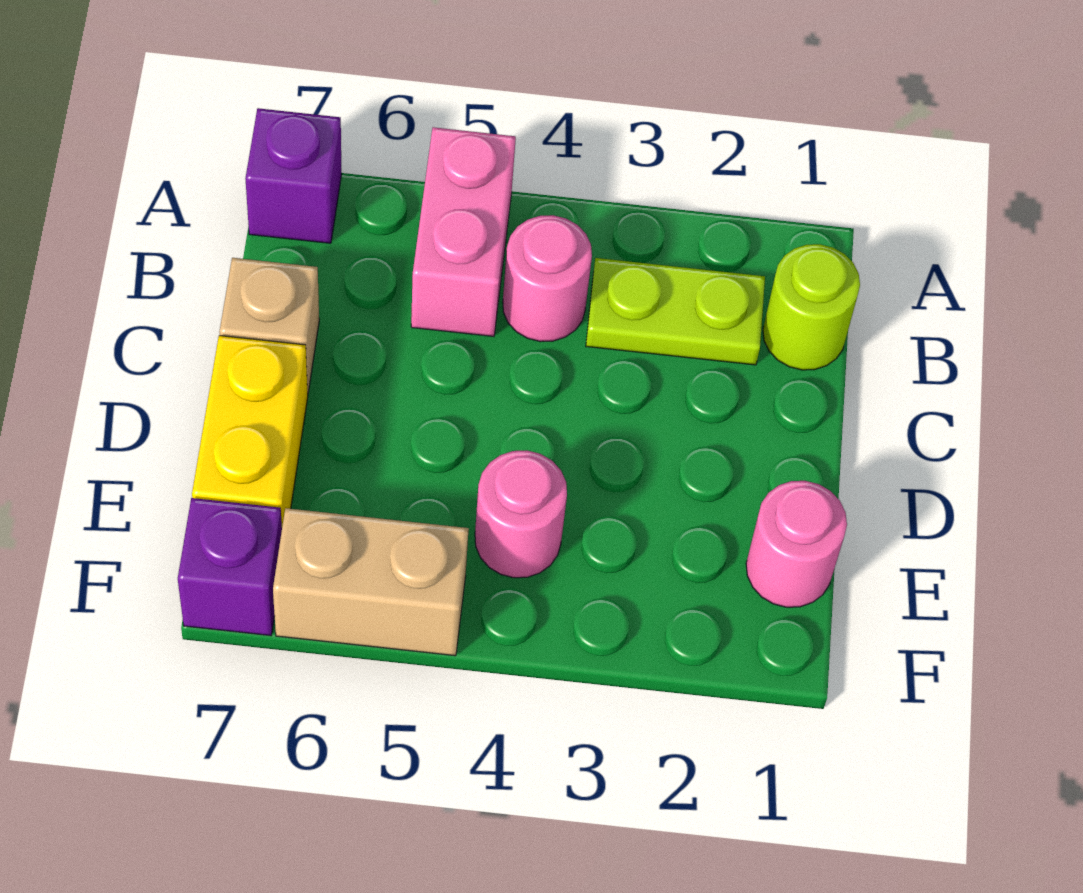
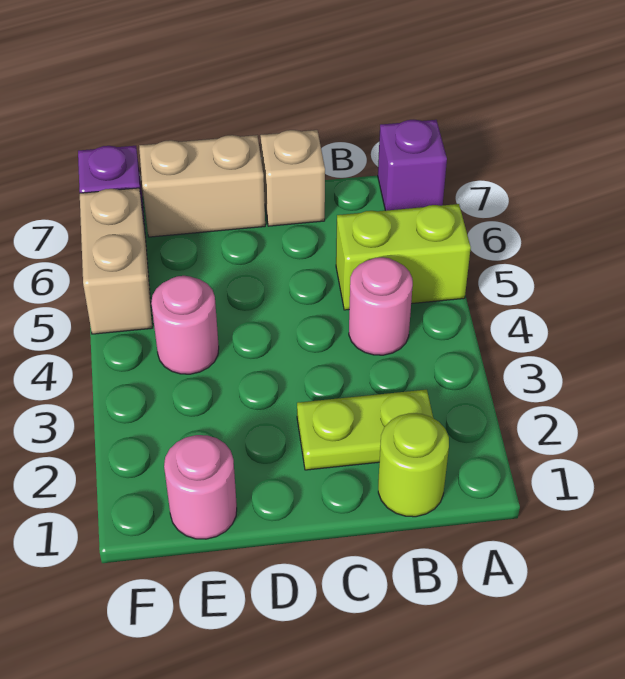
pink brick A5:B5 level 1 -> lime brick A5:B5 level 1
lime plate B2:B3 level 1 -> lime plate B2:C2 level 1
yellow brick D7:E7 level 1 -> tan brick D7:E7 level 1

